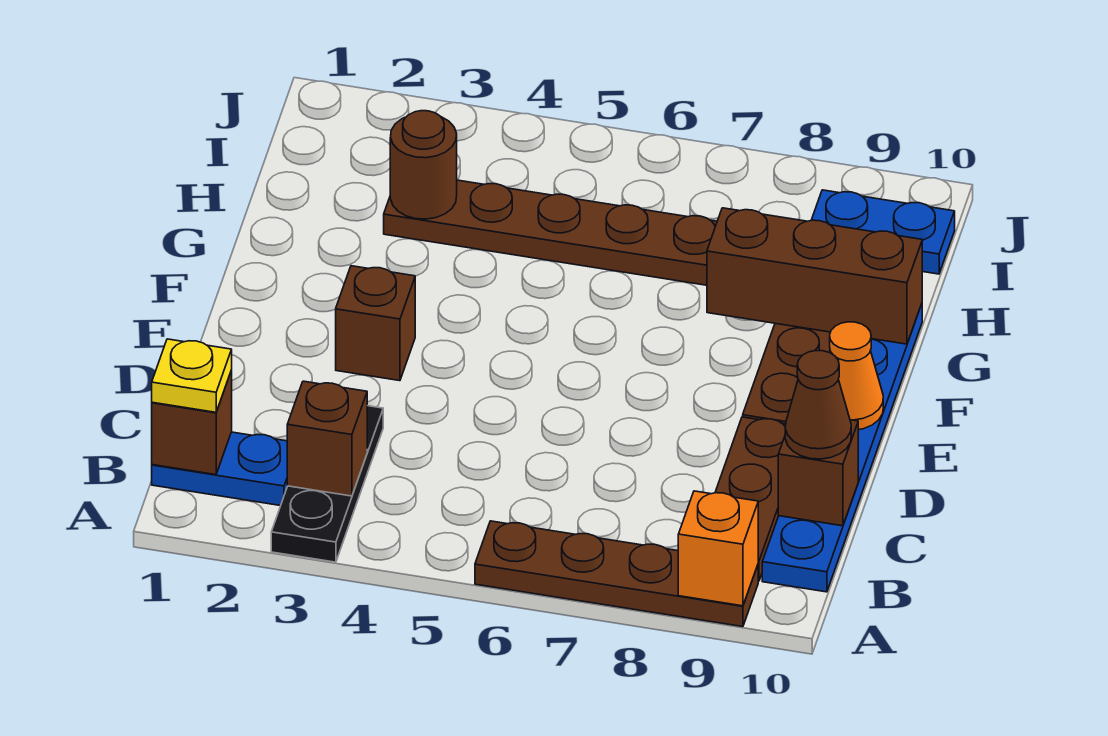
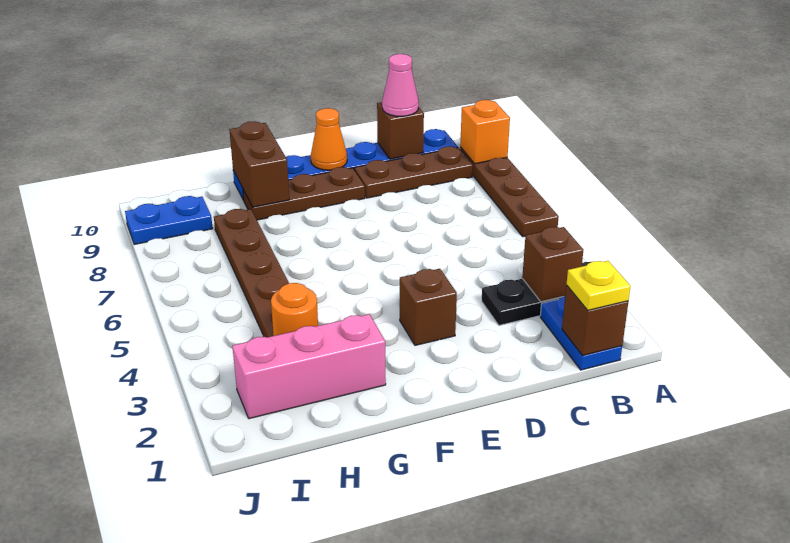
brown cone C10 level 3 -> pink cone C10 level 3
none -> pink brick G2:I2 level 1
brown brick G8:G10 level 2 -> brown brick G9:G10 level 2
brown round brick H3 level 2 -> orange round brick H3 level 2
blue plate I9:I10 level 1 -> blue plate I9:J9 level 1

